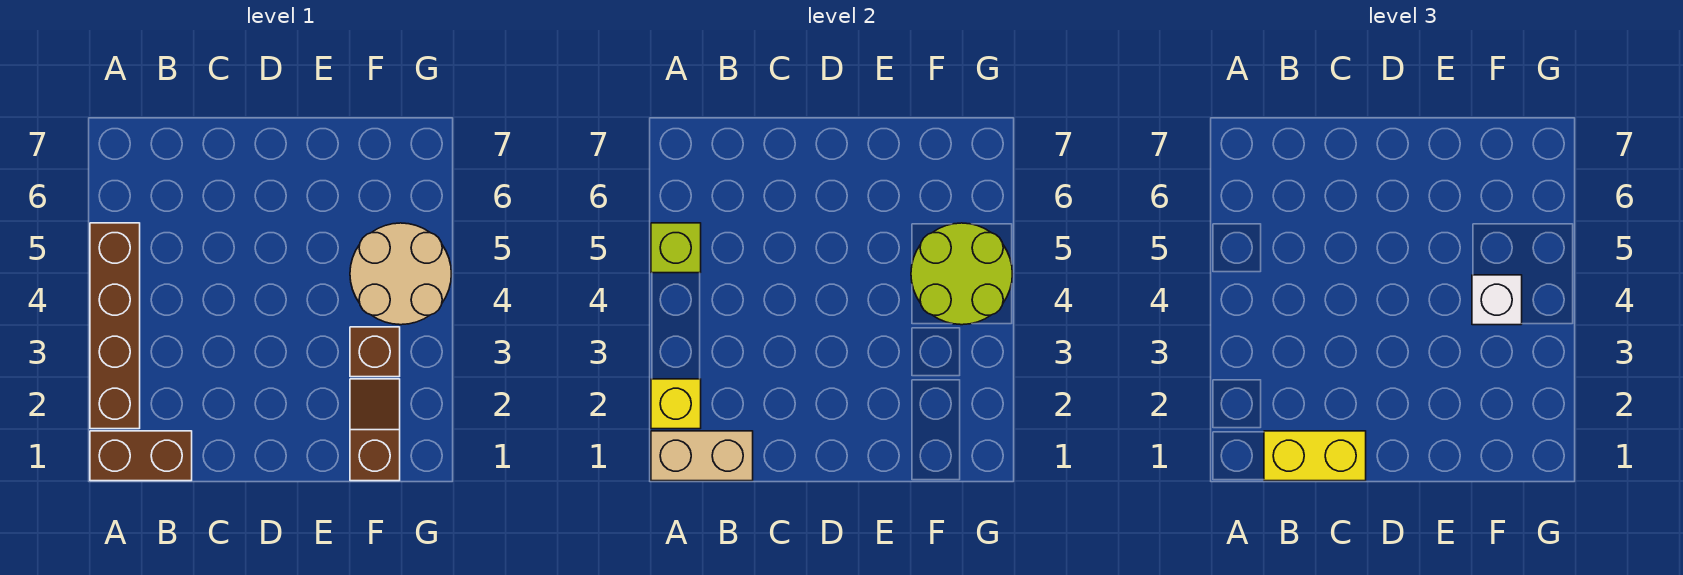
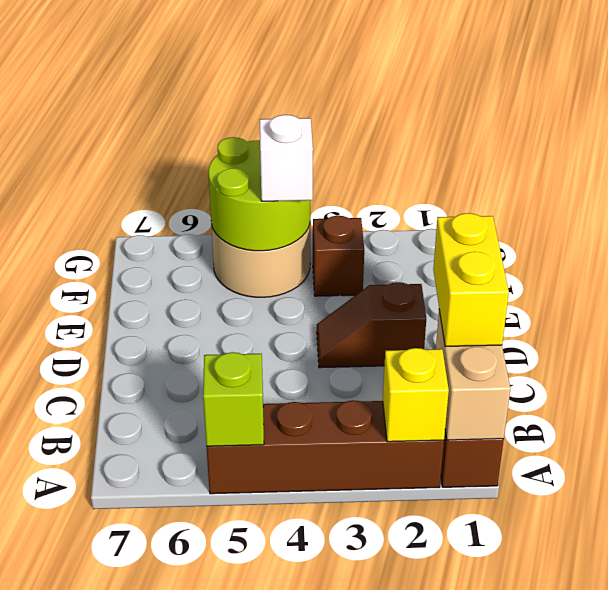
brown slope F1:F2 level 1 top 1 -> brown slope D2:D3 level 1 top 2

